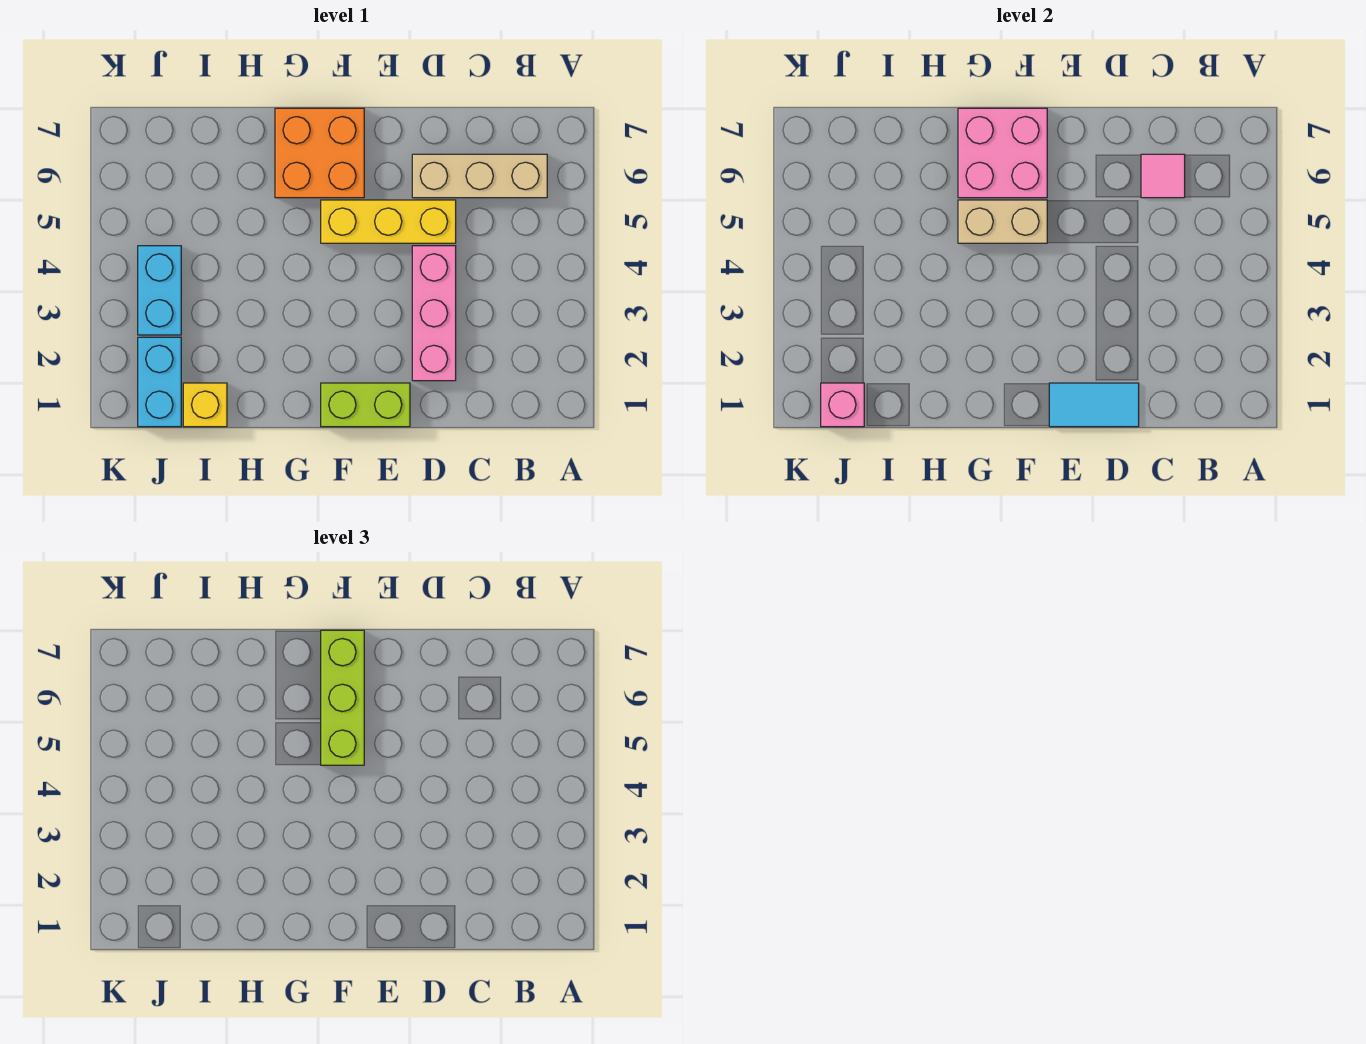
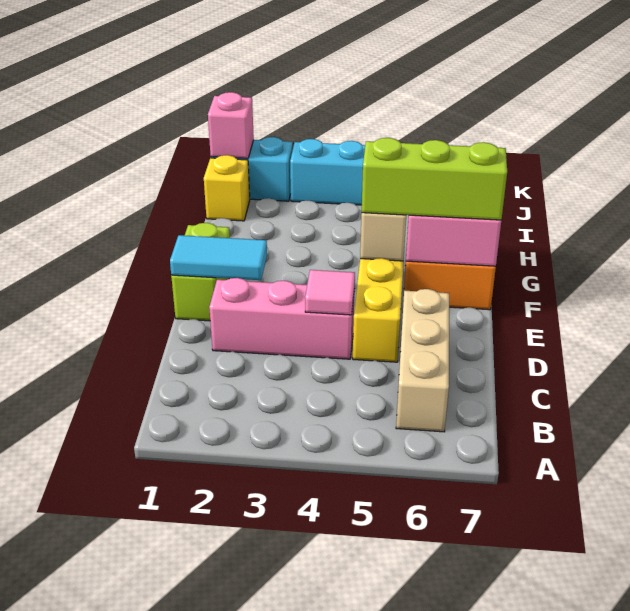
pink tile C6 level 2 -> pink tile D4 level 2
cyan tile D1:E1 level 2 -> cyan tile E1:E2 level 2

